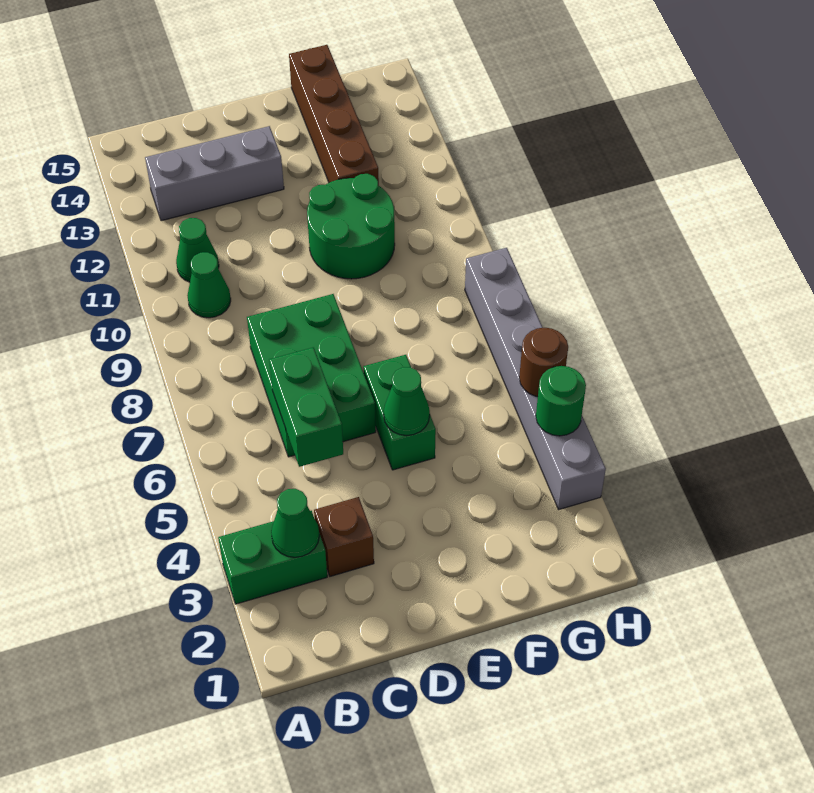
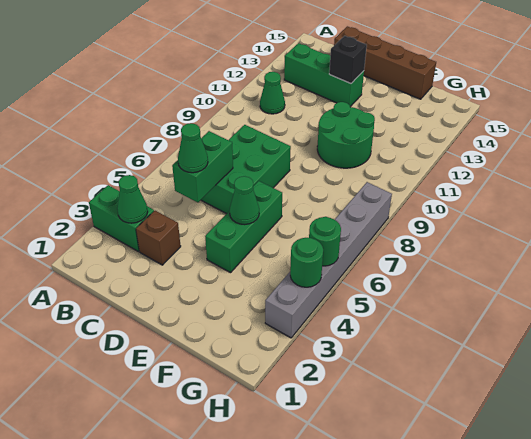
green cone B10 level 1 -> green cone C5 level 3
grey brick B13:D13 level 1 -> green brick B13:D13 level 1
none -> black brick D13 level 2
green brick E5:E6 level 1 -> green brick E4:E6 level 1
brown brick F12:F15 level 1 -> brown brick C15:F15 level 1
brown round brick H5 level 2 -> green round brick H5 level 2

